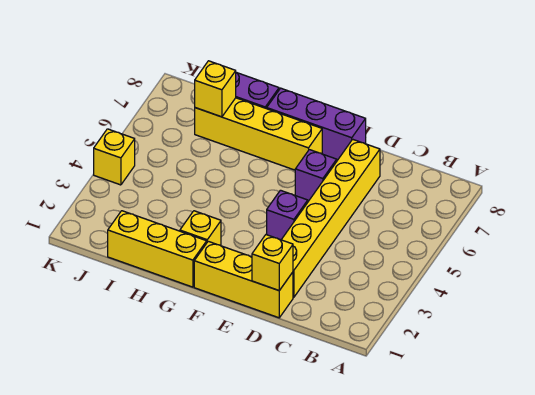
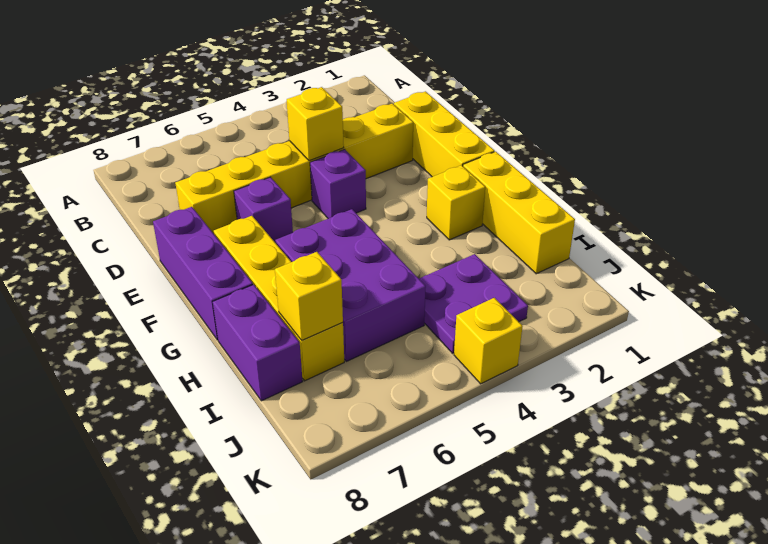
yellow brick D1 level 2 -> yellow brick D4 level 2
none -> purple brick G5:I6 level 1
none -> purple plate I3:J4 level 1

